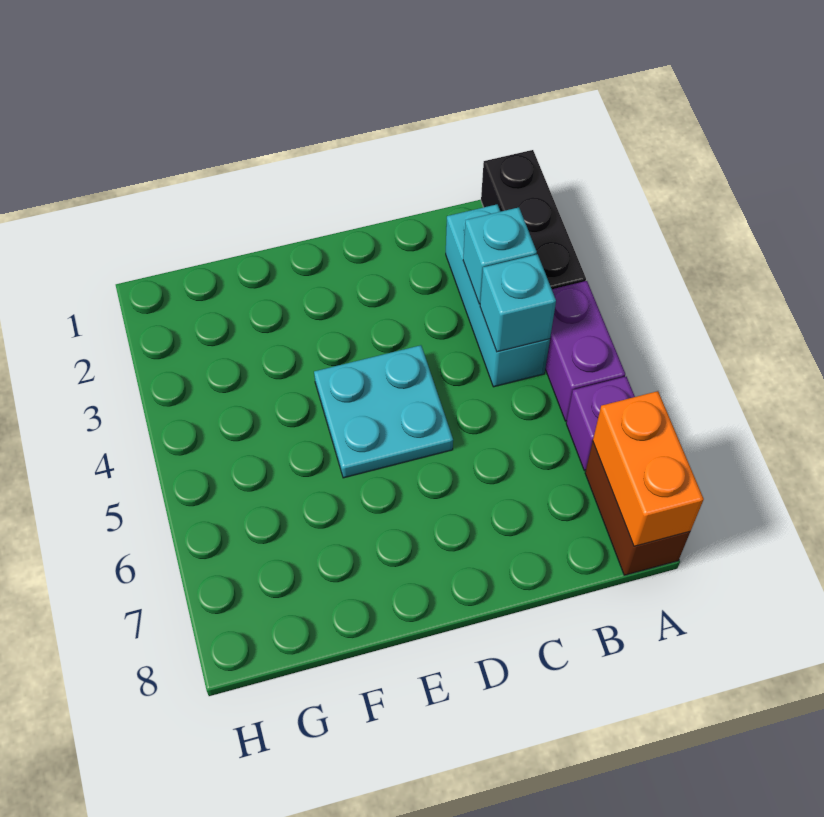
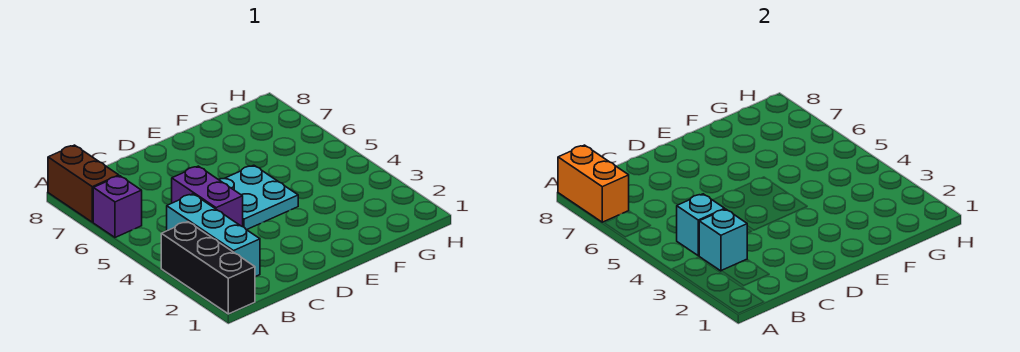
purple brick A4:A5 level 1 -> purple brick C4:C5 level 1

